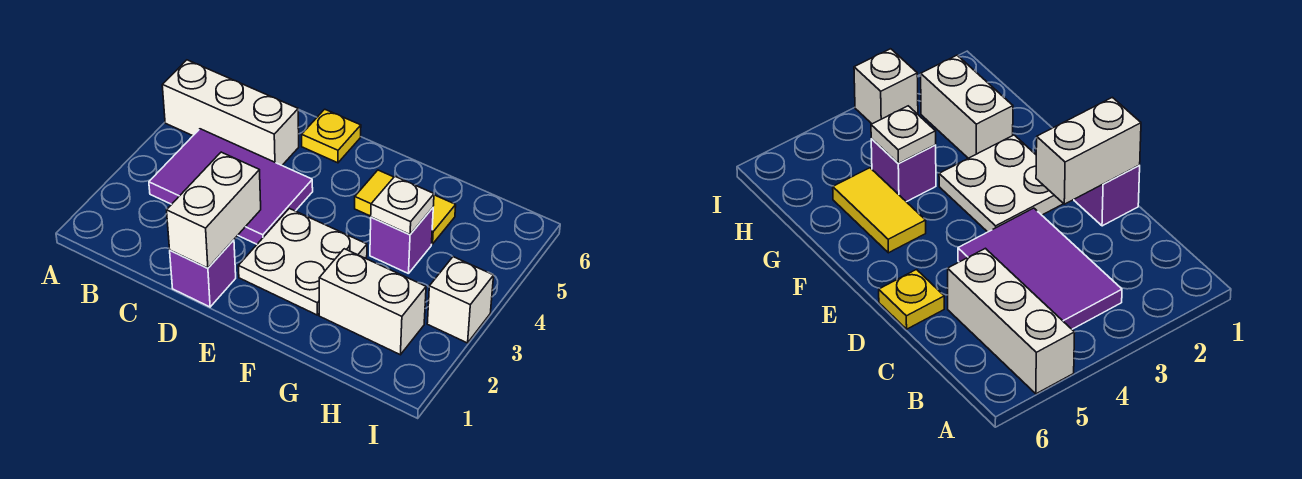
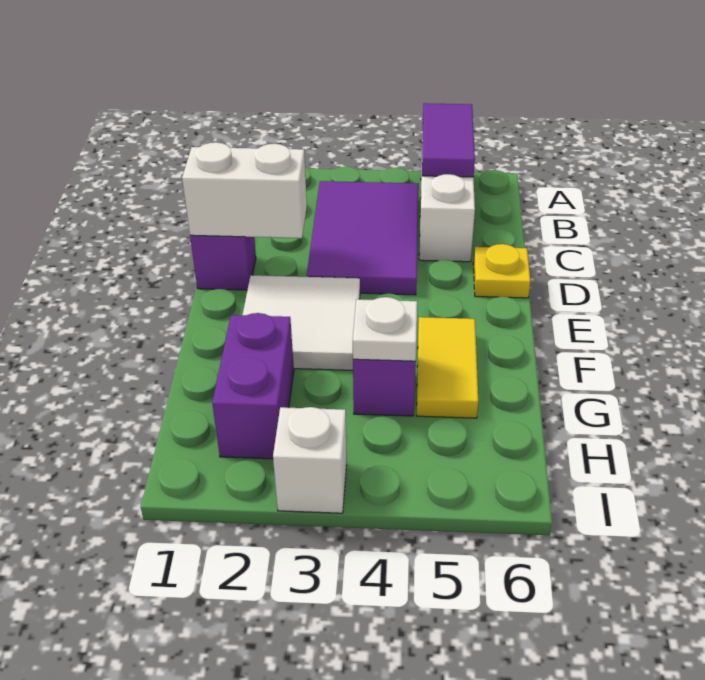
none -> purple tile A5:B5 level 2
white plate E2:F3 level 1 -> white tile E2:F3 level 1
white brick G2:H2 level 1 -> purple brick G2:H2 level 1

